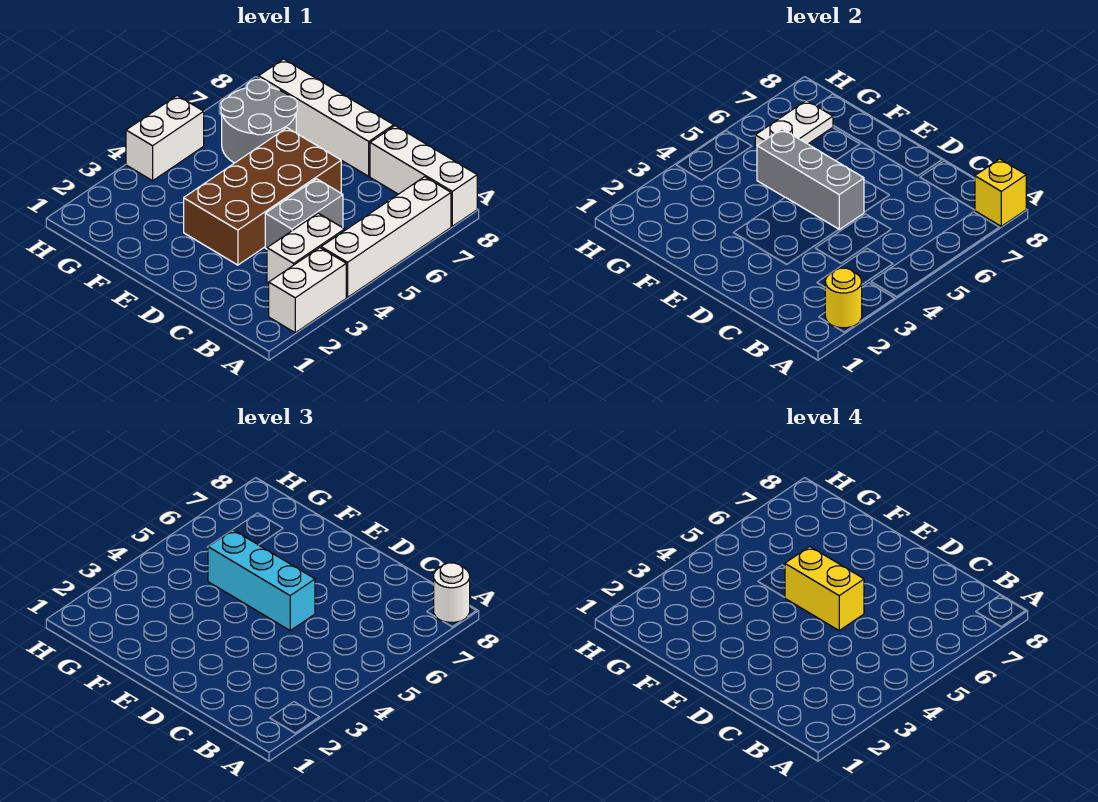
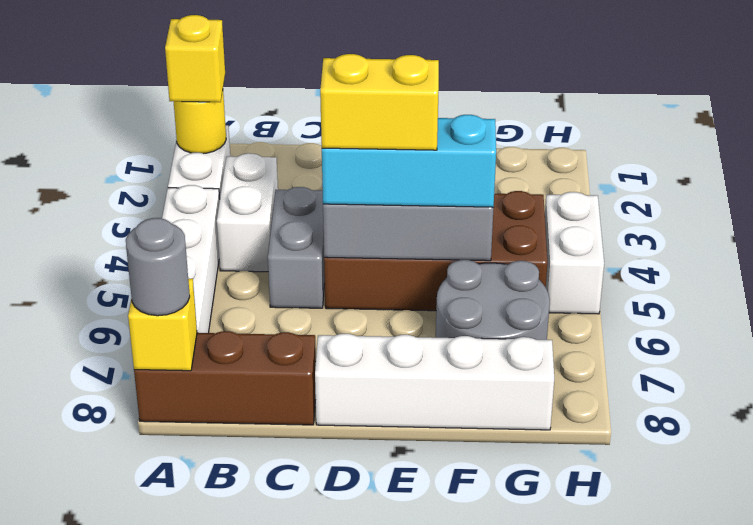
none -> yellow brick A2 level 3
white brick A8:C8 level 1 -> brown brick A8:C8 level 1
white round brick A8 level 3 -> grey round brick A8 level 3
brown brick D3:E6 level 1 -> brown brick D4:G5 level 1
white plate G6:G7 level 2 -> none

